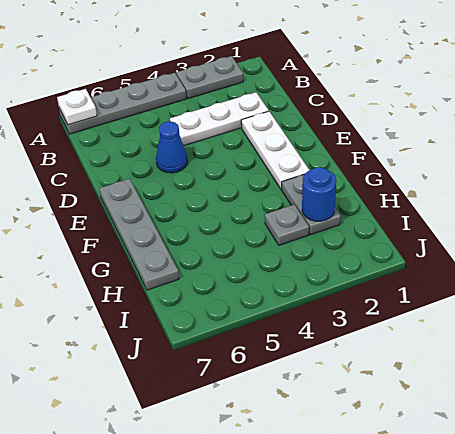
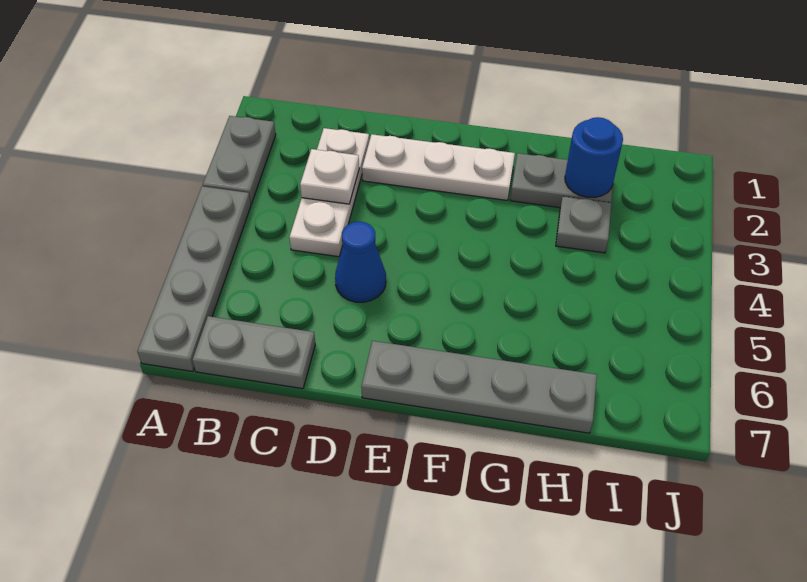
white plate A7 level 2 -> white plate C3 level 2
none -> grey plate B7:C7 level 1

